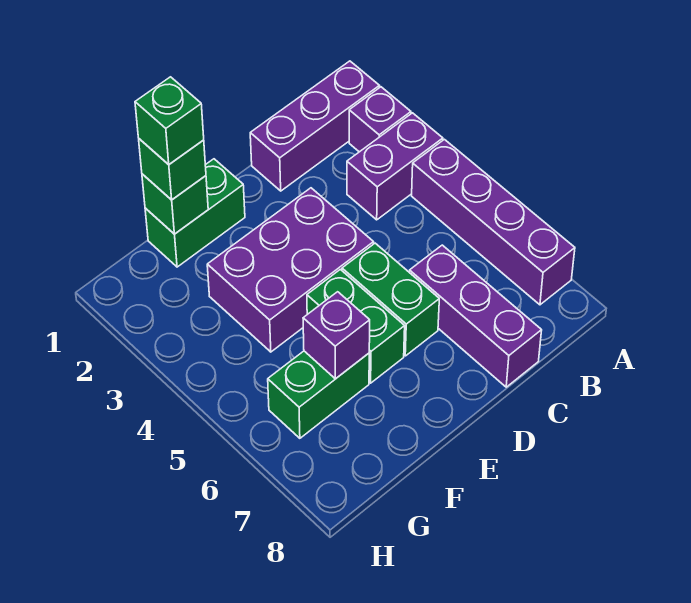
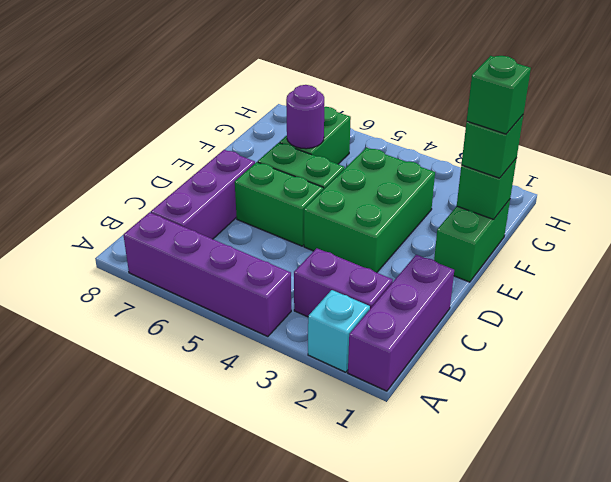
purple brick A2 level 1 -> cyan brick A2 level 1
purple brick A3:B3 level 1 -> purple brick B2:B3 level 1
purple brick C6:C8 level 1 -> purple brick B7:D7 level 1
purple brick D3:F4 level 1 -> green brick D3:F4 level 1
purple brick F6 level 2 -> purple round brick F6 level 2

